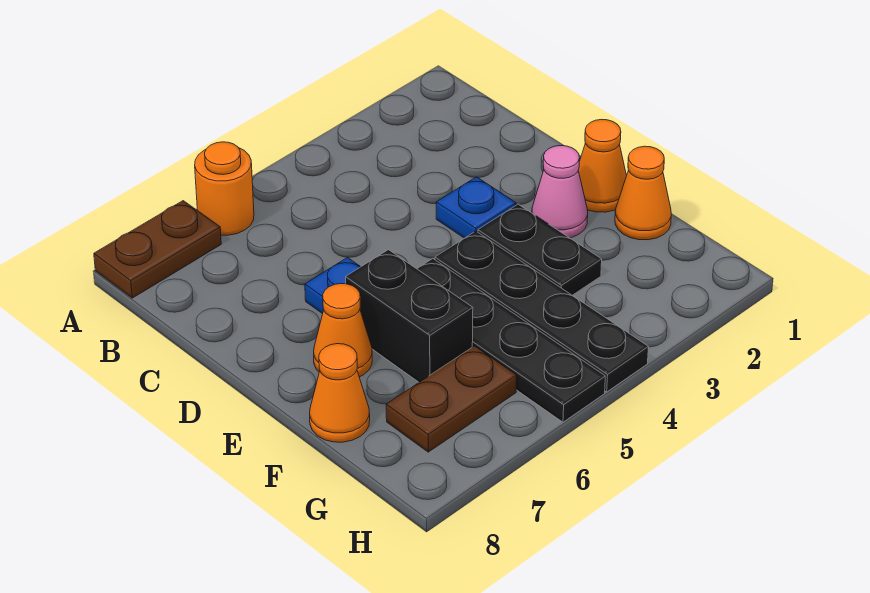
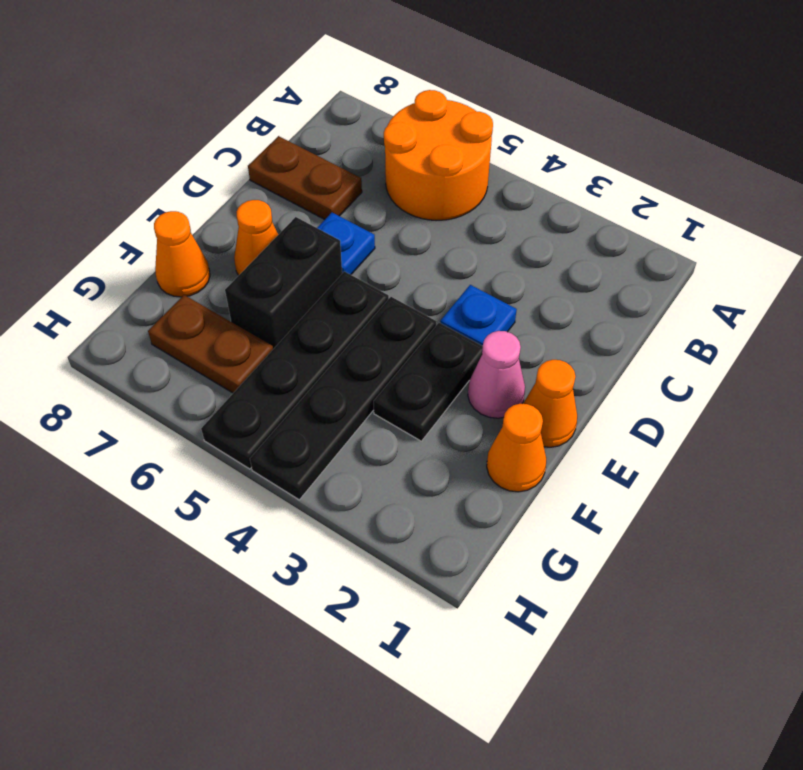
orange round brick A6 level 1 -> orange round brick A5:B6 level 1
brown plate A7:A8 level 1 -> brown plate C7:C8 level 1

